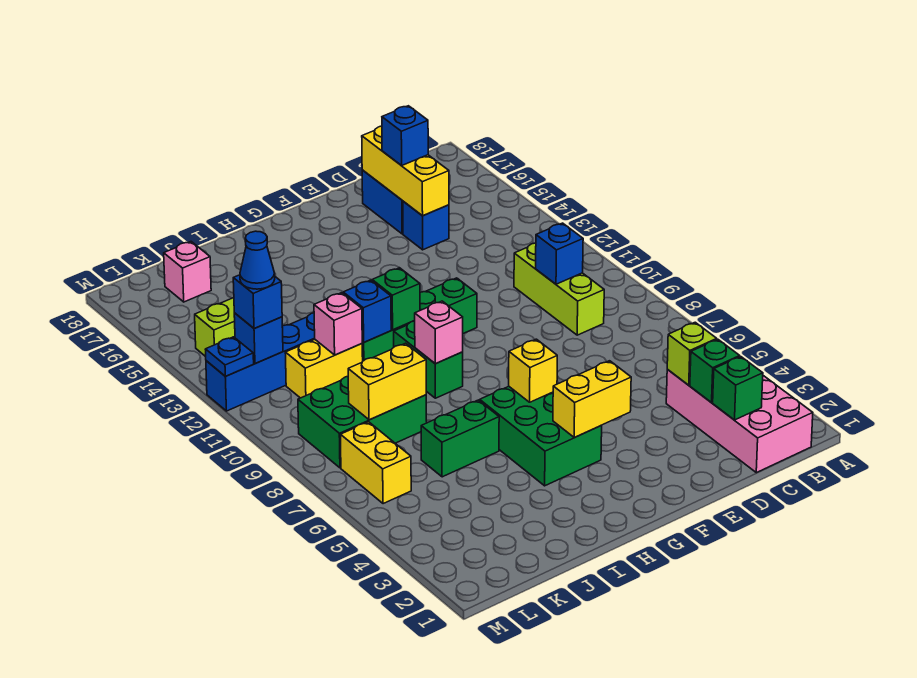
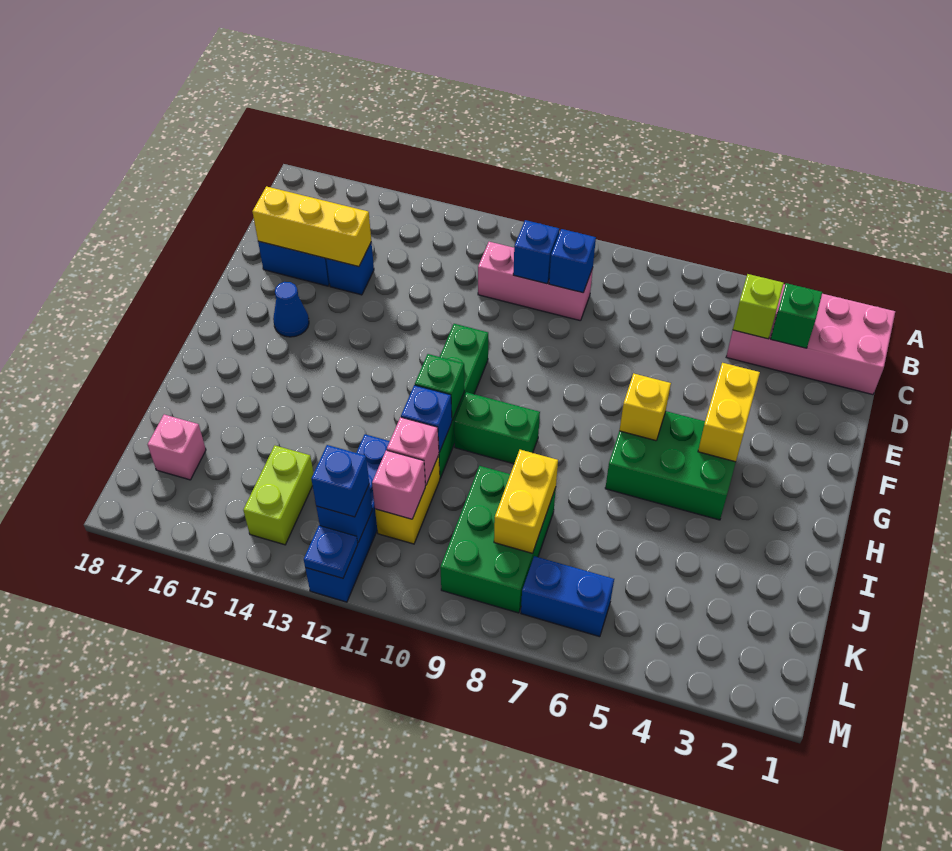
green brick C2 level 2 -> none
lime brick C9:C11 level 1 -> pink brick C9:C11 level 1
blue brick D16 level 3 -> blue brick C9 level 2
pink brick H9 level 2 -> pink brick K11 level 2
green brick I6:J6 level 1 -> none
yellow brick L6:L7 level 1 -> blue brick L6:L7 level 1
blue cone L12 level 4 -> blue cone F16 level 1

